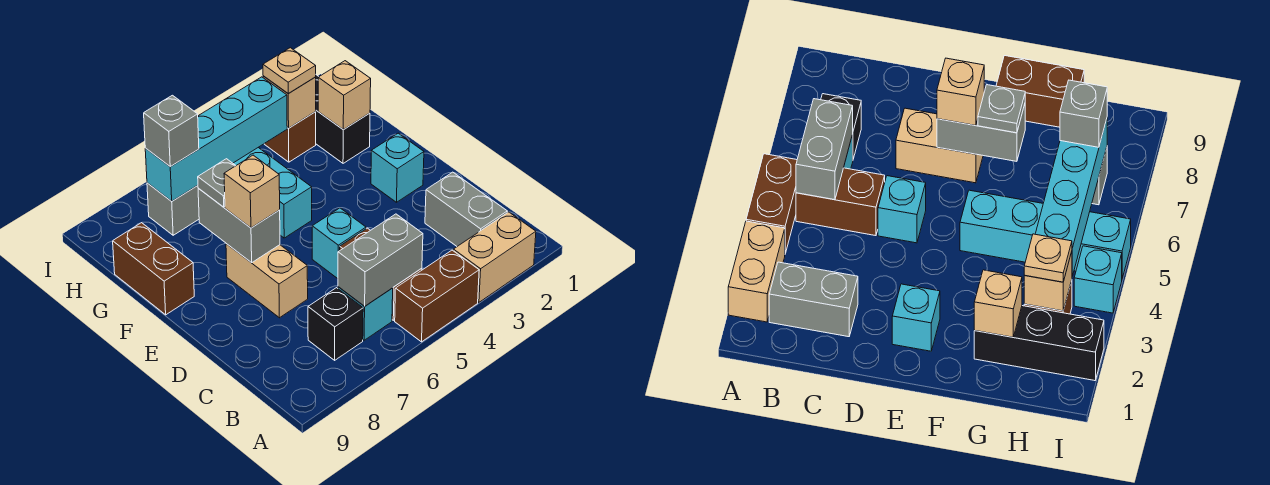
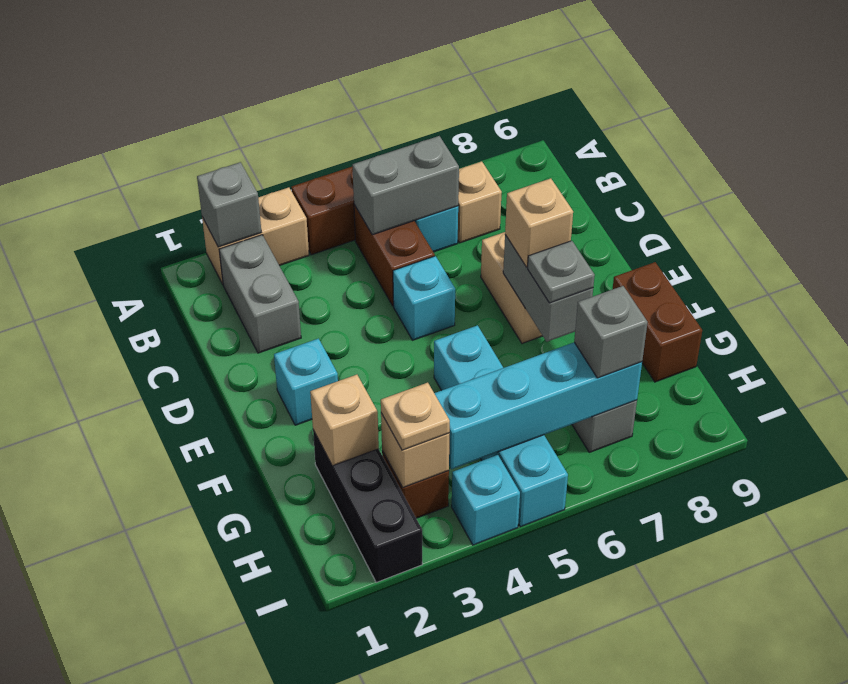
none -> grey brick A2 level 2
black brick B7 level 1 -> tan brick B7 level 1

